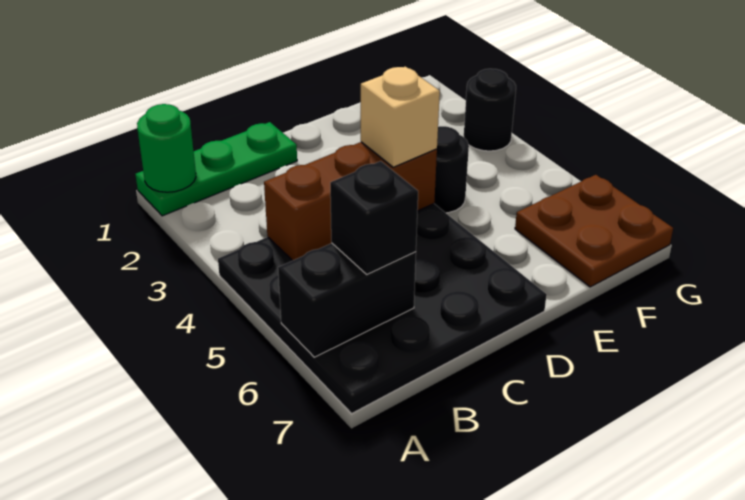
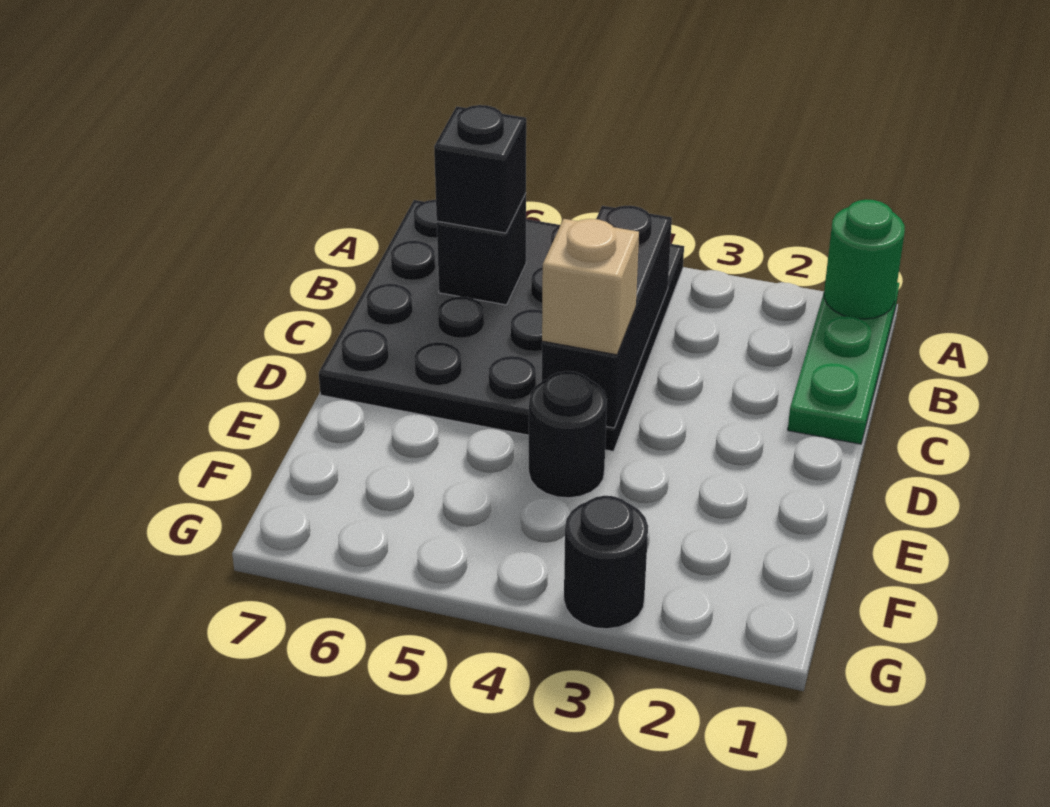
black brick A6:B6 level 2 -> black brick B6 level 2
brown brick B4:D4 level 2 -> black brick B4:D4 level 2
brown plate F6:G7 level 1 -> none

